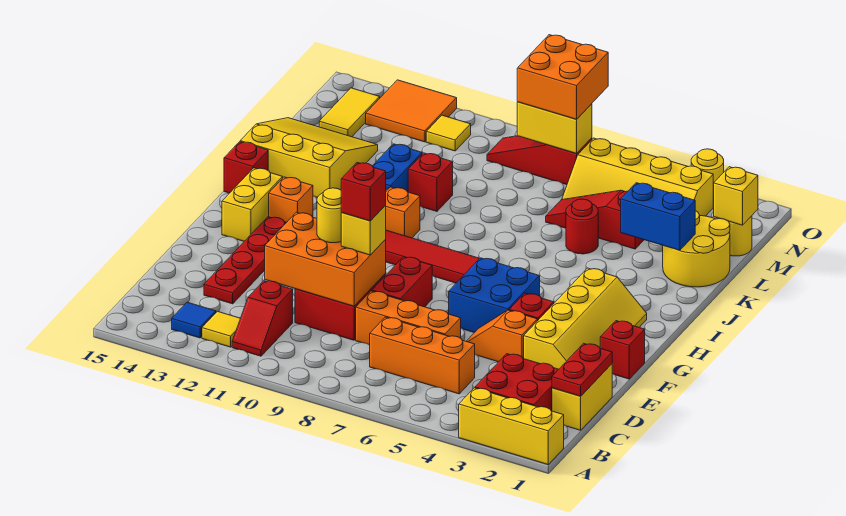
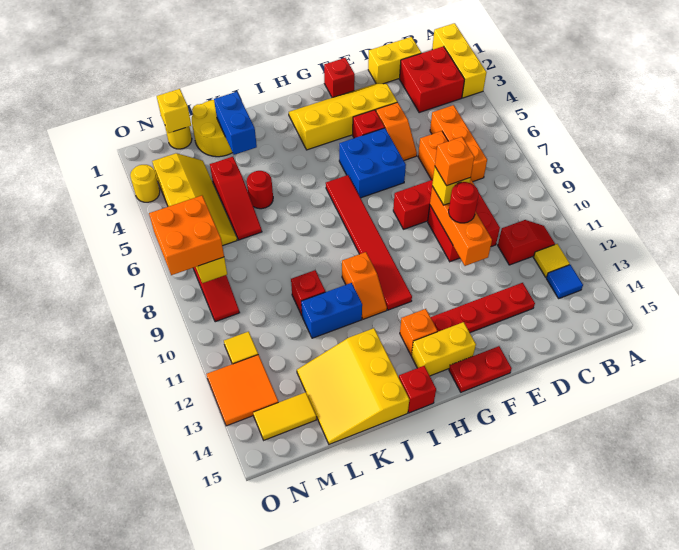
red plate C1:D1 level 2 -> red plate F15:G15 level 1
orange brick D9:E11 level 2 -> orange brick E9:E11 level 2
red brick E9 level 4 -> orange brick E9 level 4
yellow round brick E10 level 3 -> red round brick E10 level 3

